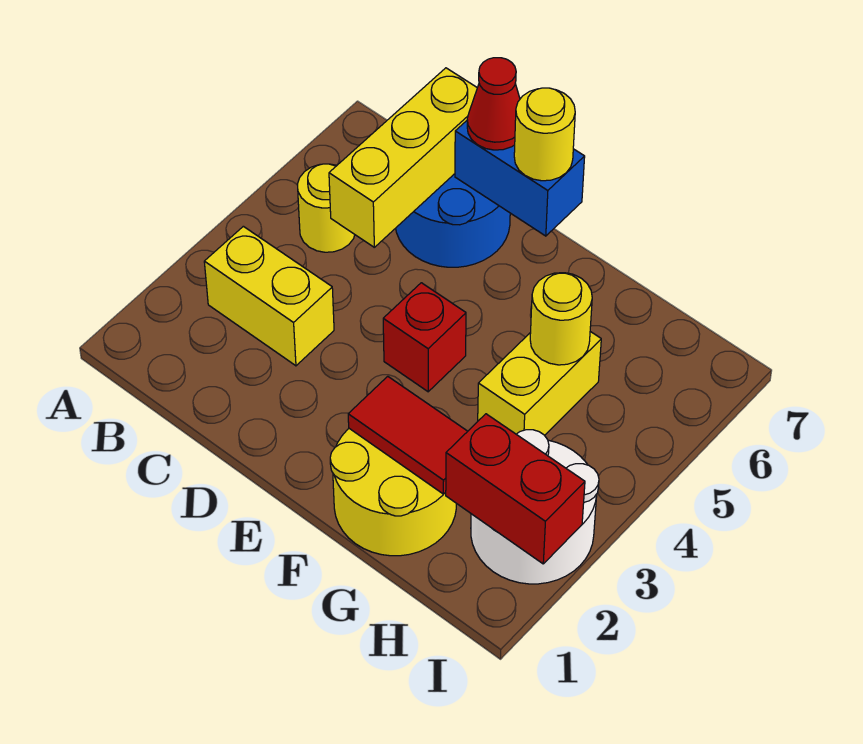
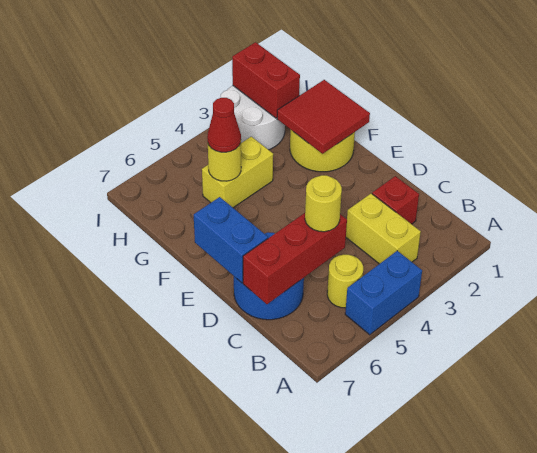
none -> blue brick A4:A5 level 1
yellow brick C5:C7 level 2 -> red brick C5:C7 level 2
red cone D7 level 3 -> red cone G5 level 3
red brick E4 level 1 -> red brick C2 level 1
yellow round brick E7 level 3 -> yellow round brick C5 level 3
red tile F2:G2 level 2 -> red tile F1:G2 level 2

